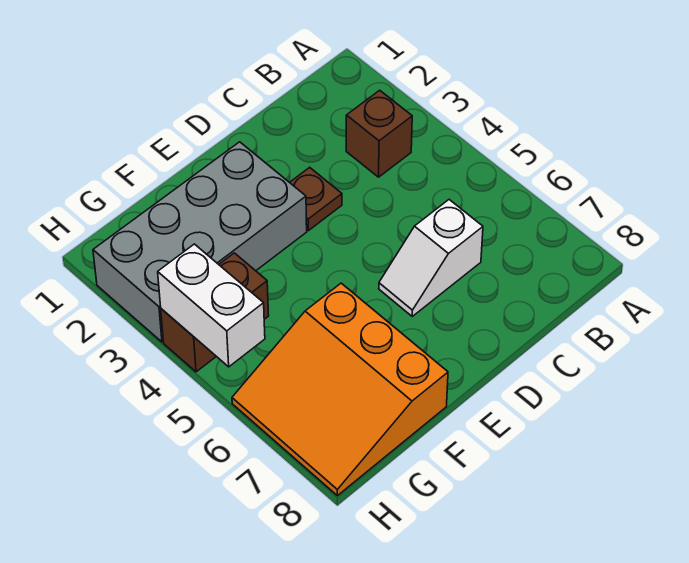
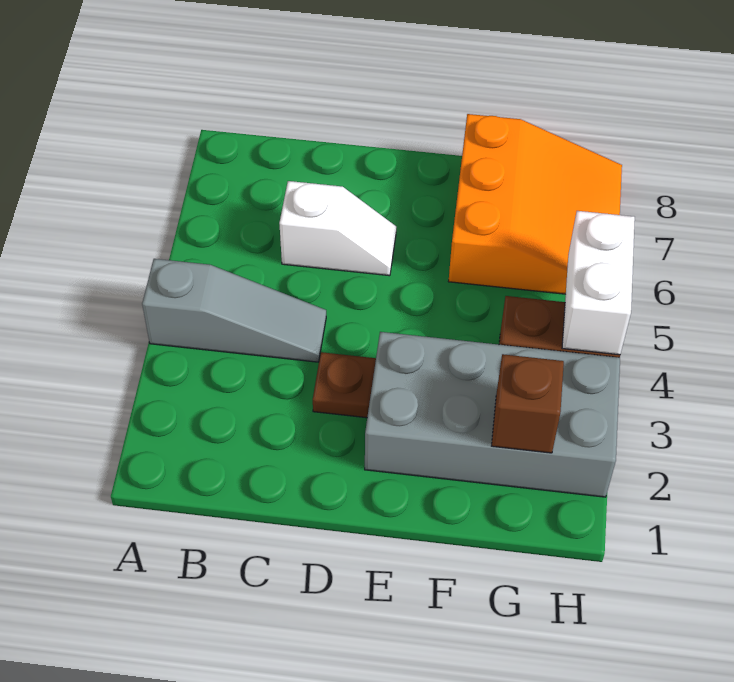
none -> grey slope A4:C4 level 1 top A
brown brick B3 level 1 -> brown brick G2 level 2

